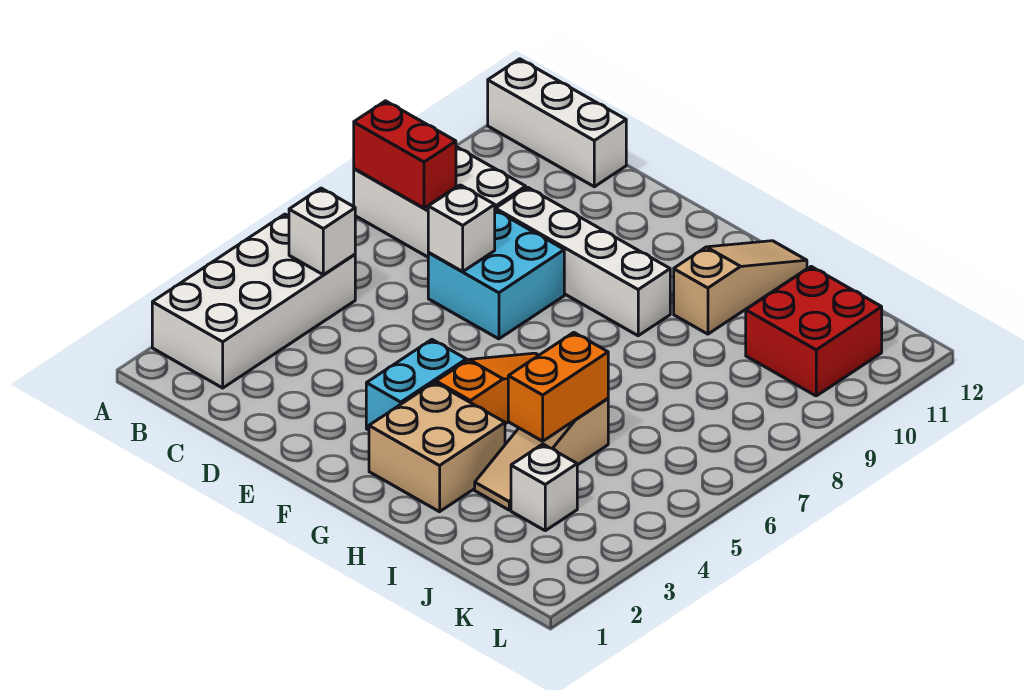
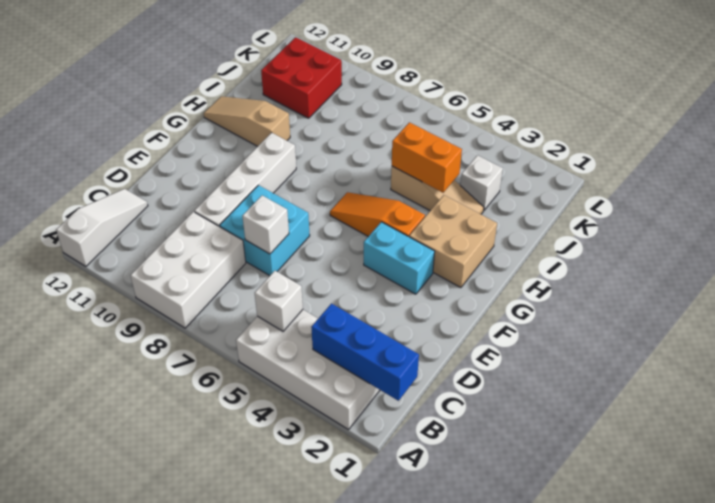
red brick A8:B8 level 2 -> none
white brick A12:C12 level 1 -> white slope A12:C12 level 1 top A
none -> blue brick B1:B3 level 2

